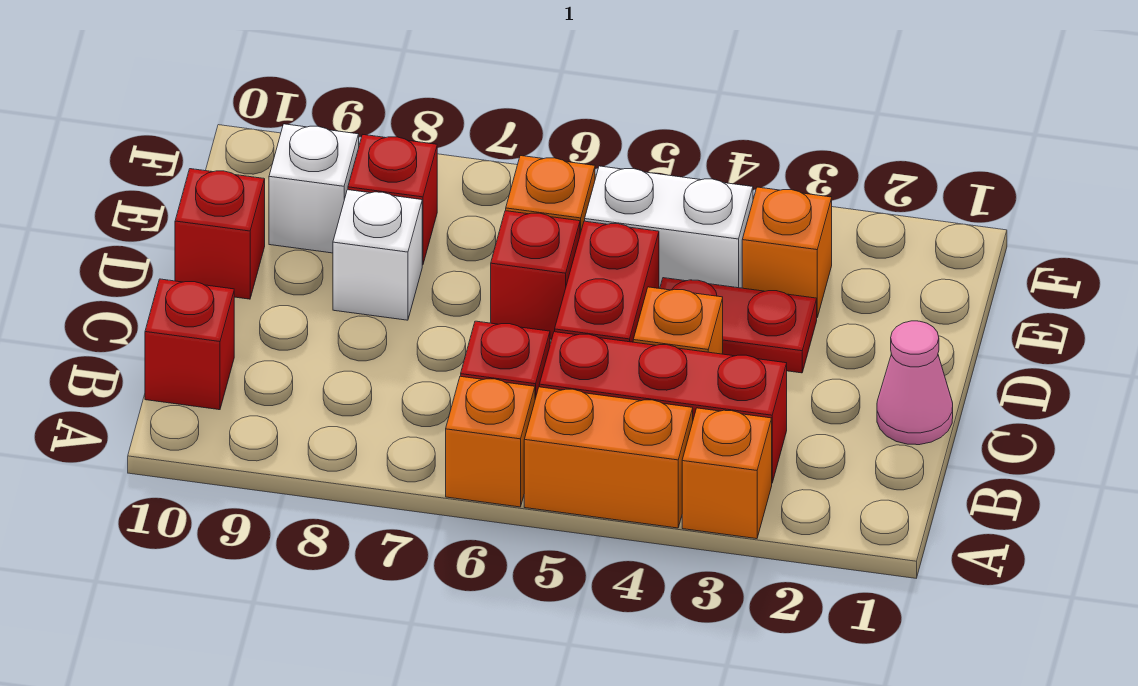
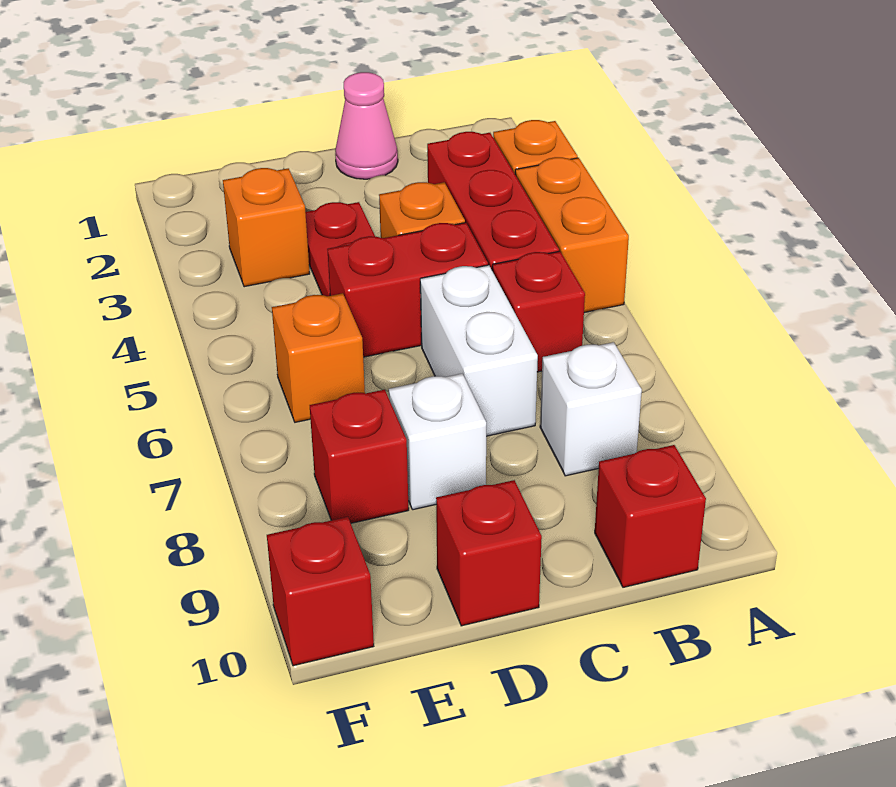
orange brick A6 level 1 -> none
red brick D6 level 1 -> red brick F10 level 1
white brick E4:E5 level 1 -> white brick C6:C7 level 1
white brick E9 level 1 -> white brick B8 level 1

